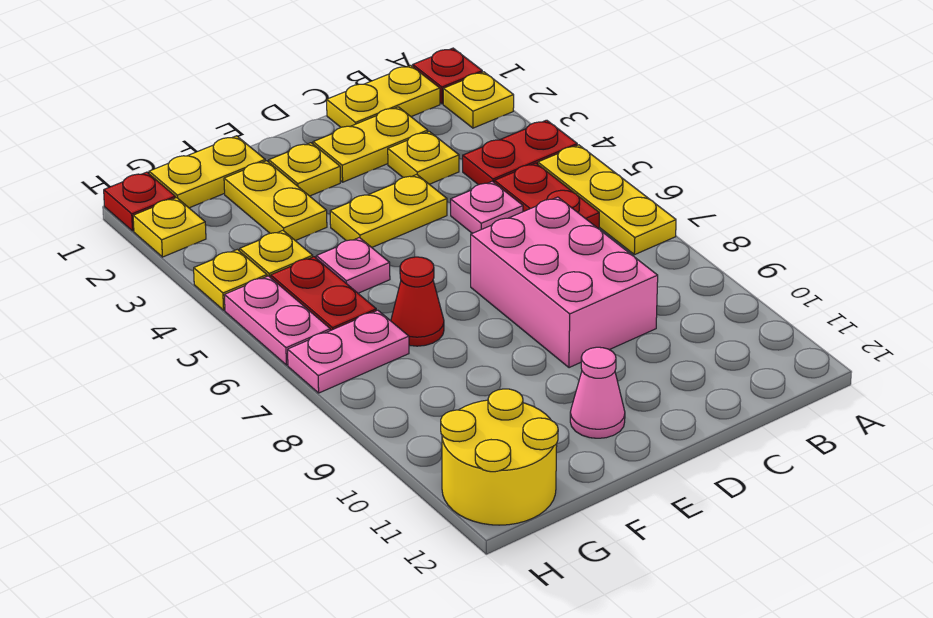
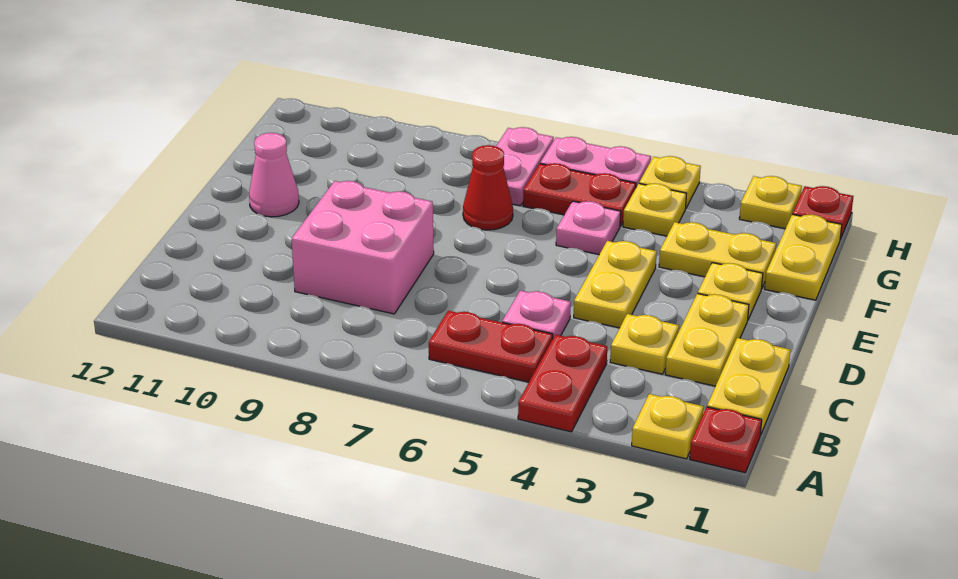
yellow plate A5:A7 level 1 -> none
pink brick C7:D9 level 1 -> pink brick C8:D9 level 1
yellow round brick G11:H12 level 1 -> none

